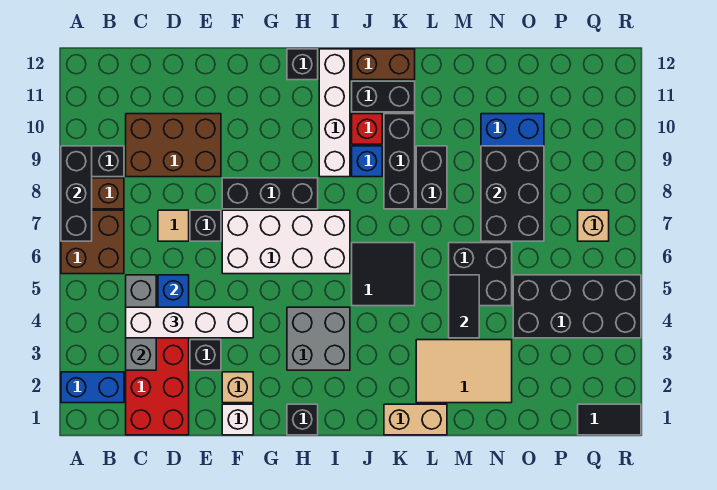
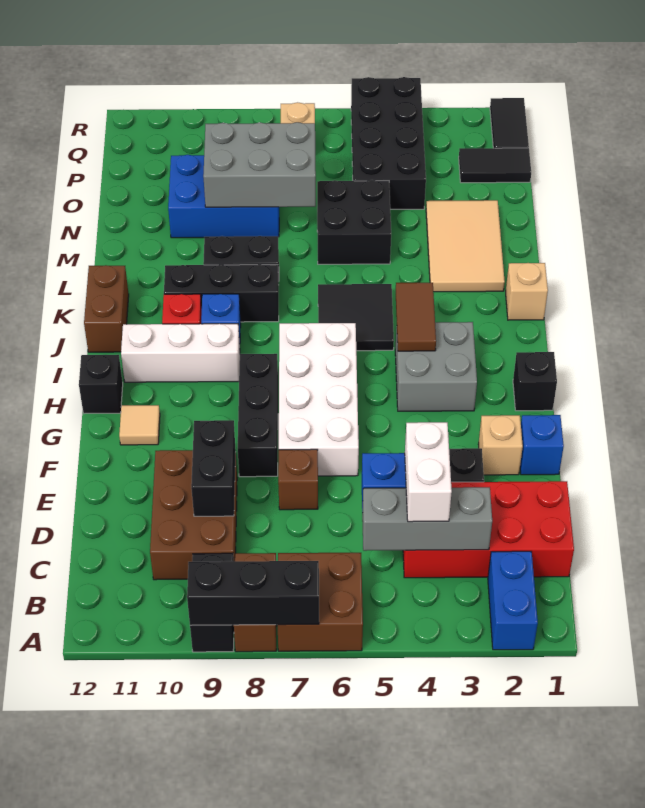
white brick C4:F4 level 3 -> white brick C4:D4 level 3
tan tile D7 level 1 -> tan tile G11 level 1
black brick E7 level 1 -> brown brick E7 level 1
white brick F1 level 1 -> blue brick F1 level 1
none -> brown tile I4:J4 level 2
white brick I9:I12 level 1 -> white brick I9:I11 level 1
black brick J11:K11 level 1 -> black brick D9:E9 level 2
tan brick K1:L1 level 1 -> tan brick K1 level 1
black tile M4:M5 level 2 -> black tile P1:P2 level 1
black brick N7:O9 level 2 -> grey brick N7:O9 level 2

